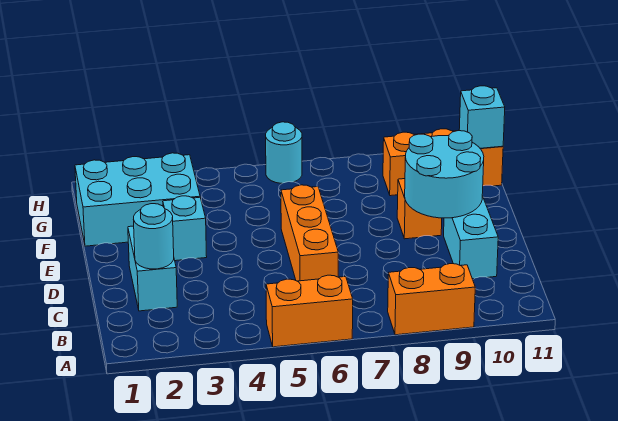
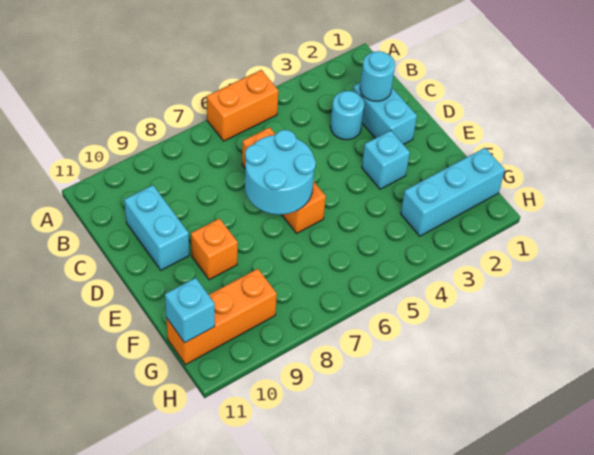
orange brick A8:A9 level 1 -> none
cyan round brick D9:E10 level 2 -> cyan round brick D6:E7 level 2
cyan brick F1:G3 level 1 -> cyan brick G1:G3 level 1
cyan round brick H6 level 1 -> cyan round brick C3 level 1

